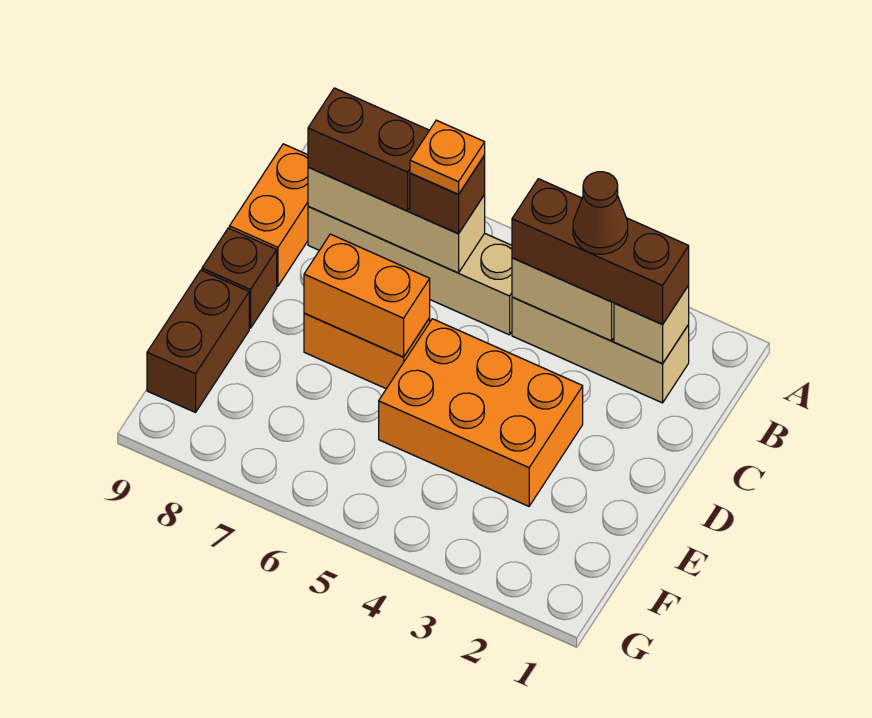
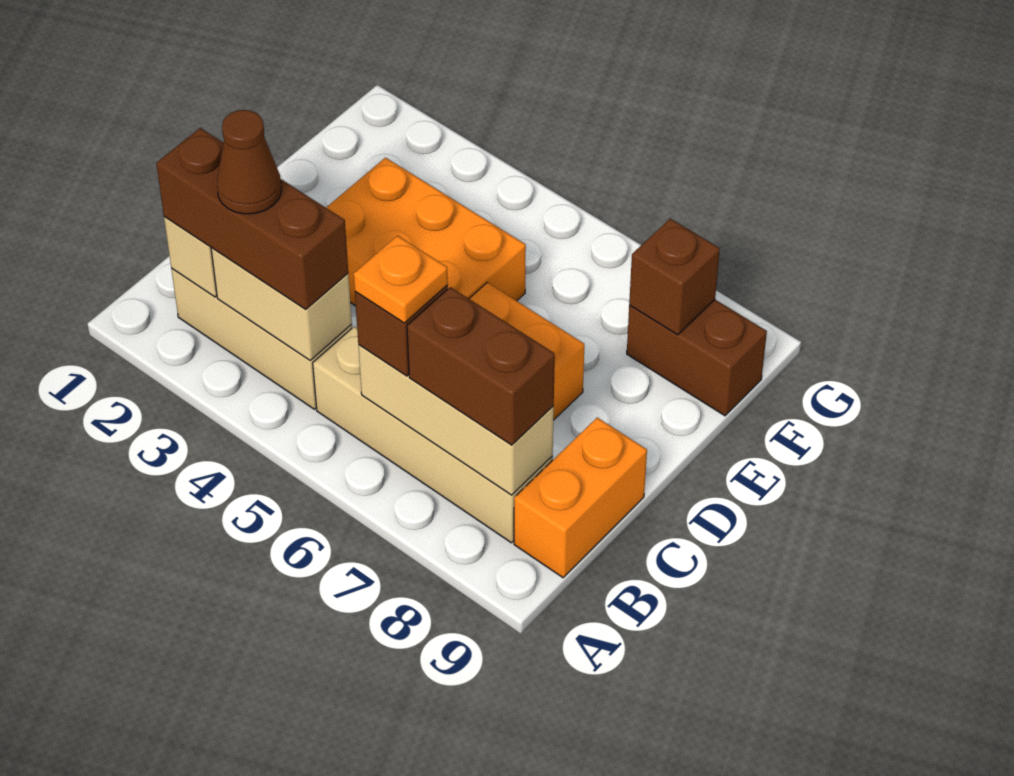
orange brick D6:D7 level 2 -> none
brown brick D9 level 1 -> brown brick F8 level 2
brown brick E9:F9 level 1 -> brown brick F8:F9 level 1

